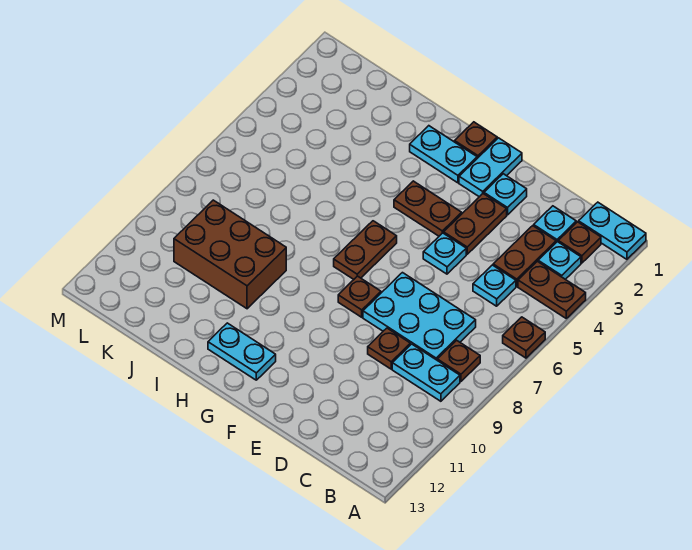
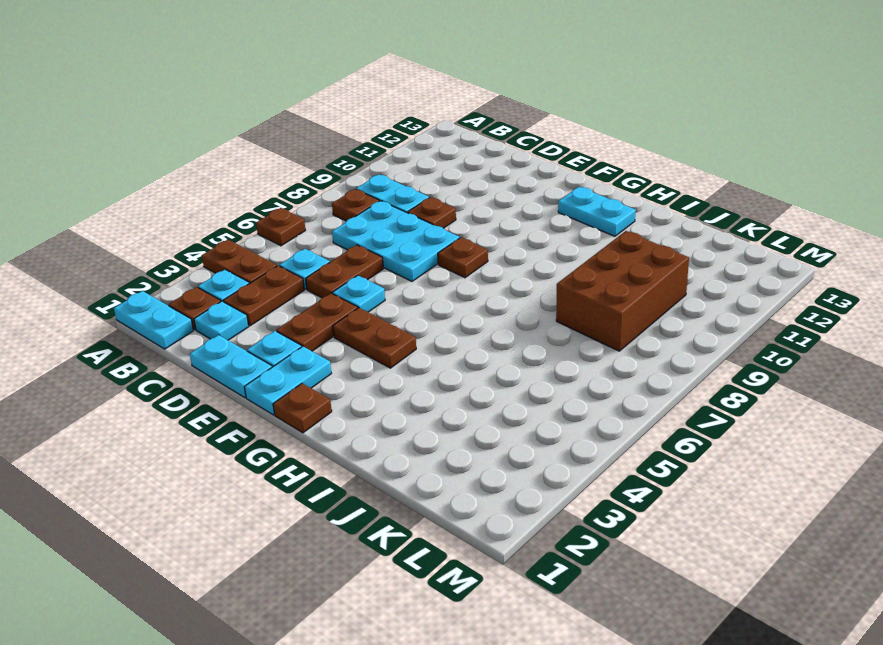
cyan plate G2:H2 level 1 -> cyan plate D1:E1 level 1
brown plate G6:G7 level 1 -> brown plate D5:D6 level 1
brown brick I9:K10 level 1 -> brown brick J8:K10 level 1

